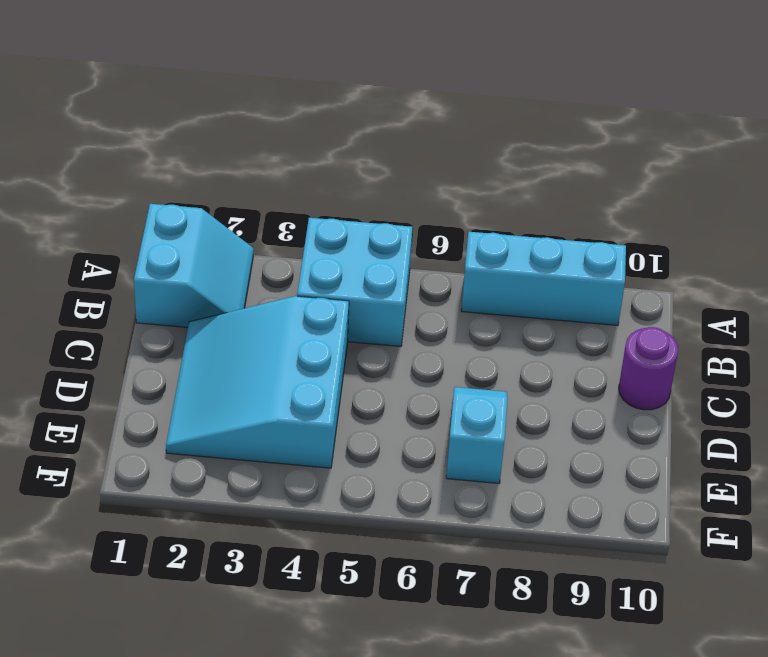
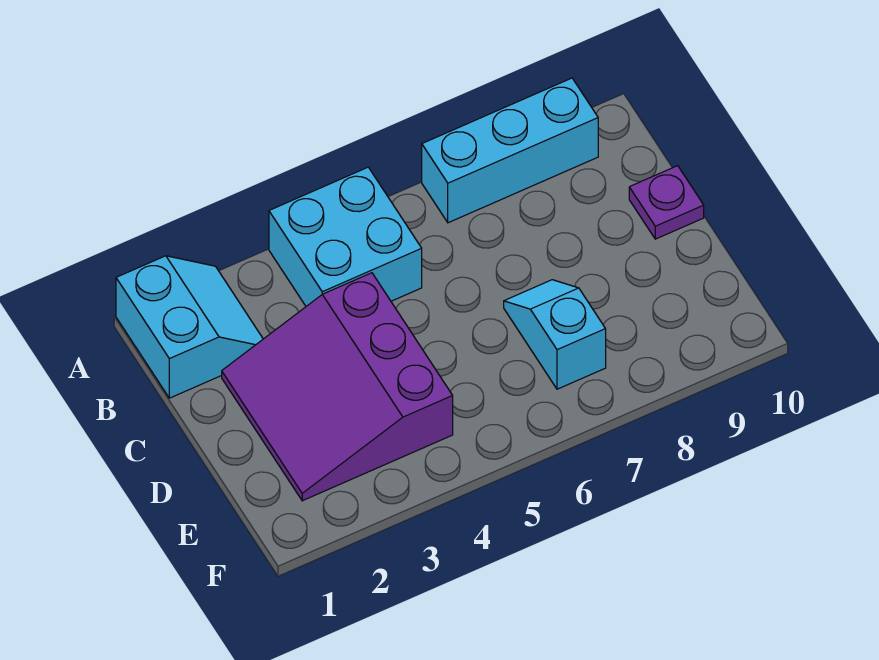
cyan slope C2:E4 level 1 top 4 -> purple slope C2:E4 level 1 top 4
purple round brick C10 level 1 -> purple plate C10 level 1

